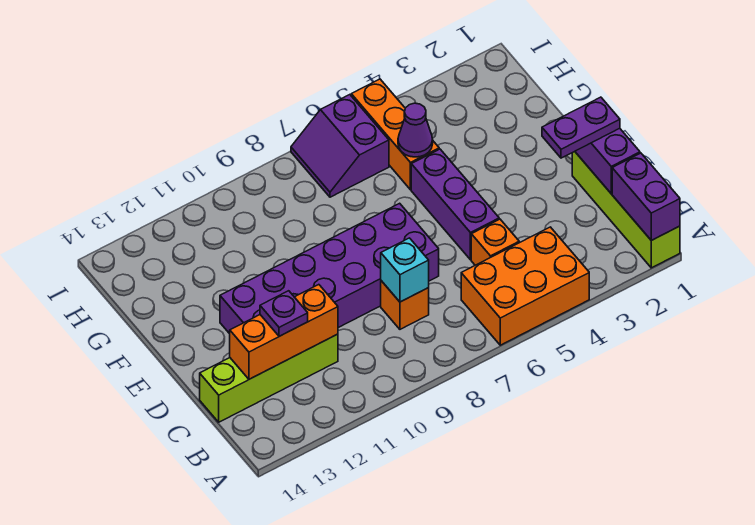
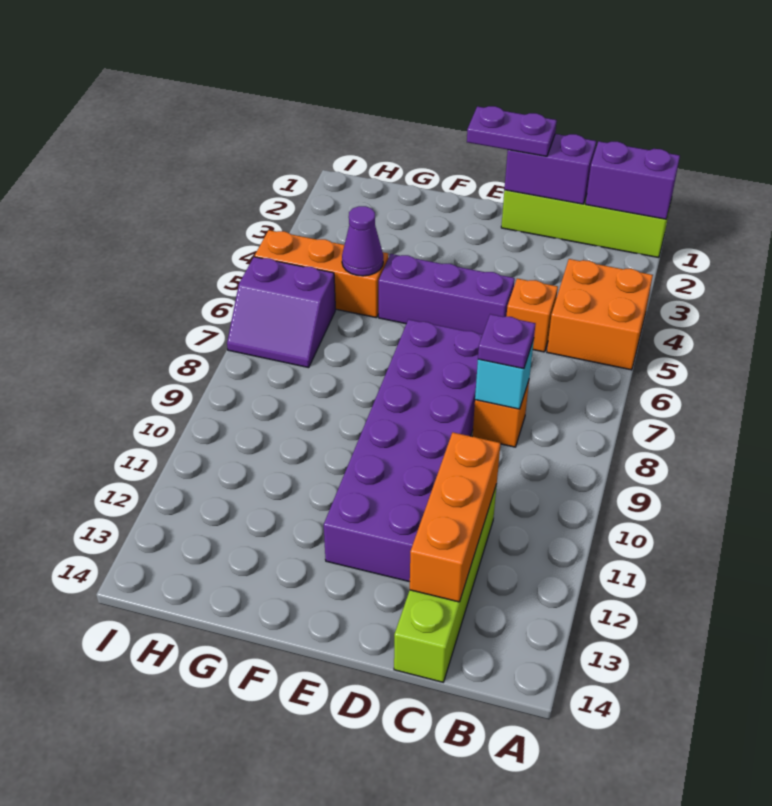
orange brick A4:B6 level 1 -> orange brick A4:B5 level 1
purple plate C12 level 3 -> purple plate C8 level 3
purple plate D1:D2 level 3 -> purple plate D1:E1 level 3

